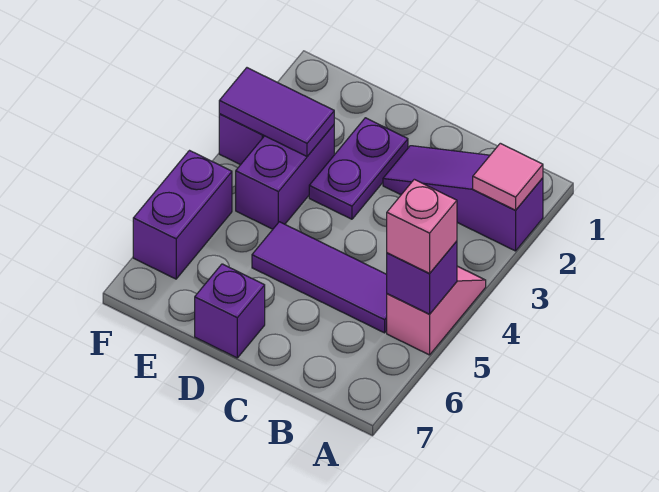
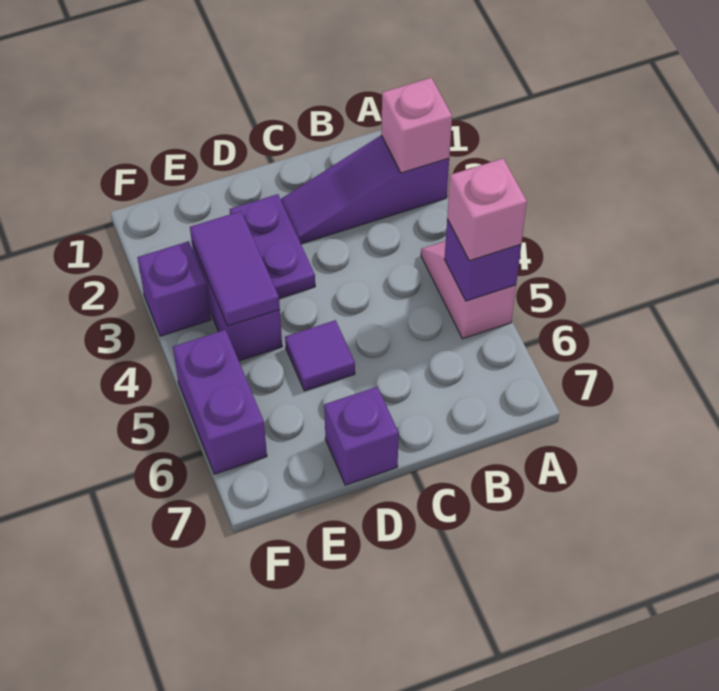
pink tile A2 level 2 -> pink brick A2 level 2
purple tile B5:D5 level 1 -> purple tile D5 level 1
purple tile E3:F3 level 2 -> purple tile E3:E4 level 2

